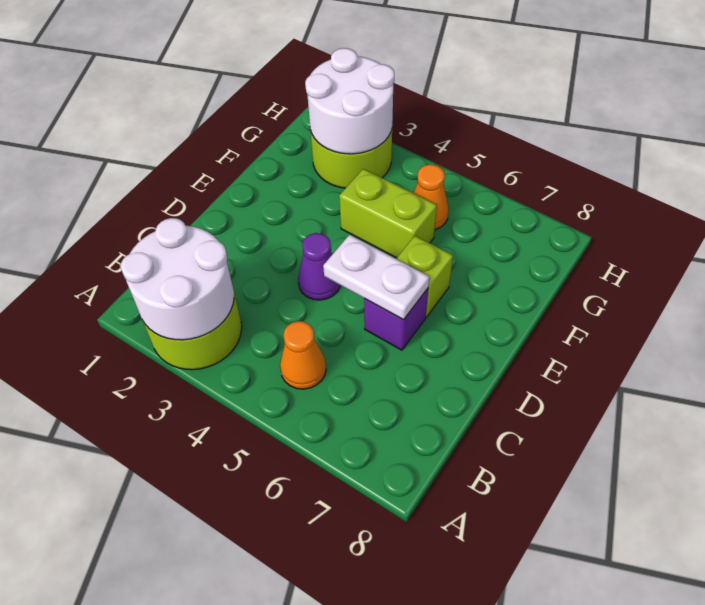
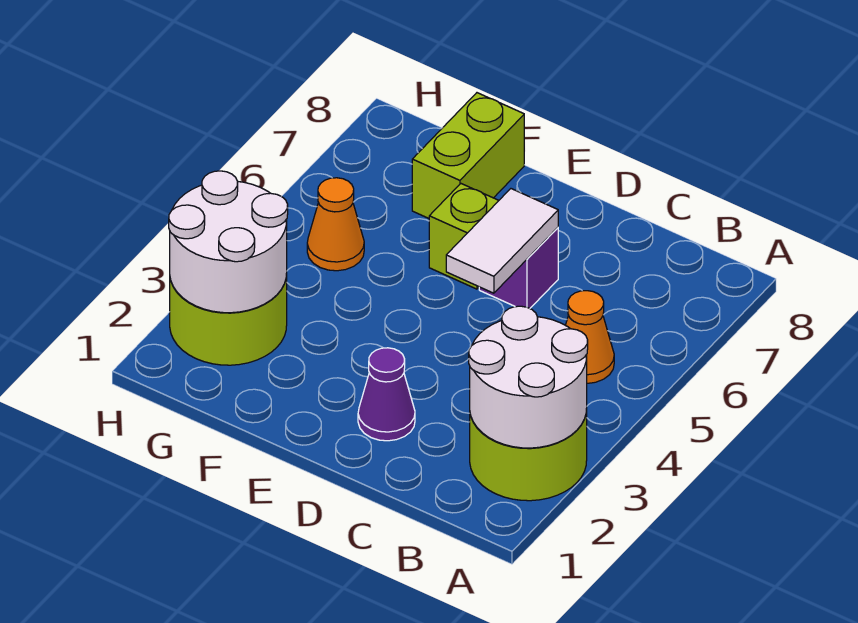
purple cone D4 level 1 -> purple cone D2 level 1
white plate D5:D6 level 2 -> white tile D5:D6 level 2
lime brick F4:F5 level 1 -> lime brick F7:F8 level 1

